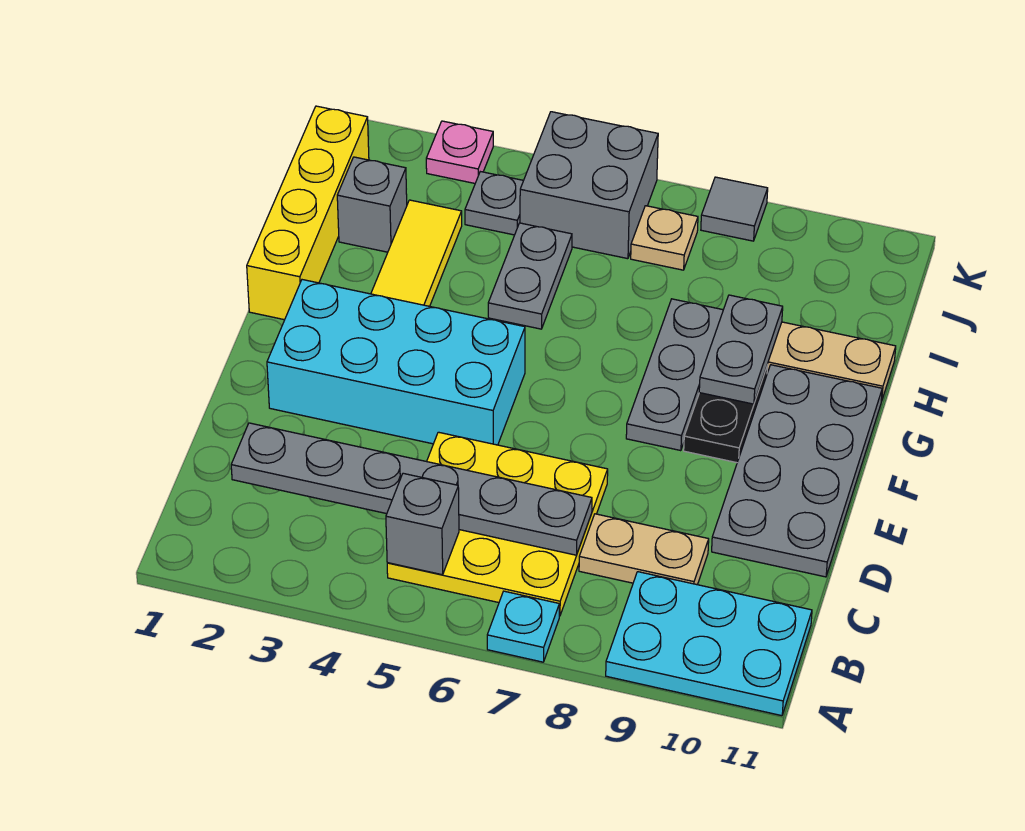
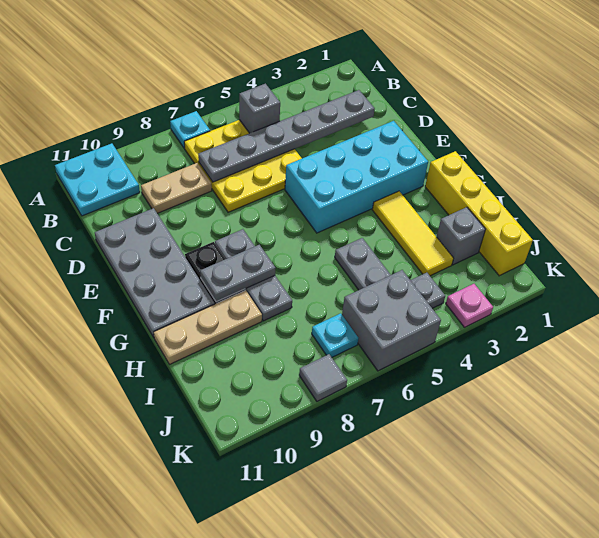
cyan plate A9:B11 level 1 -> cyan plate A10:B11 level 1
grey plate G9:H9 level 2 -> grey plate G8:G9 level 2
tan plate J7 level 1 -> cyan plate J7 level 1

